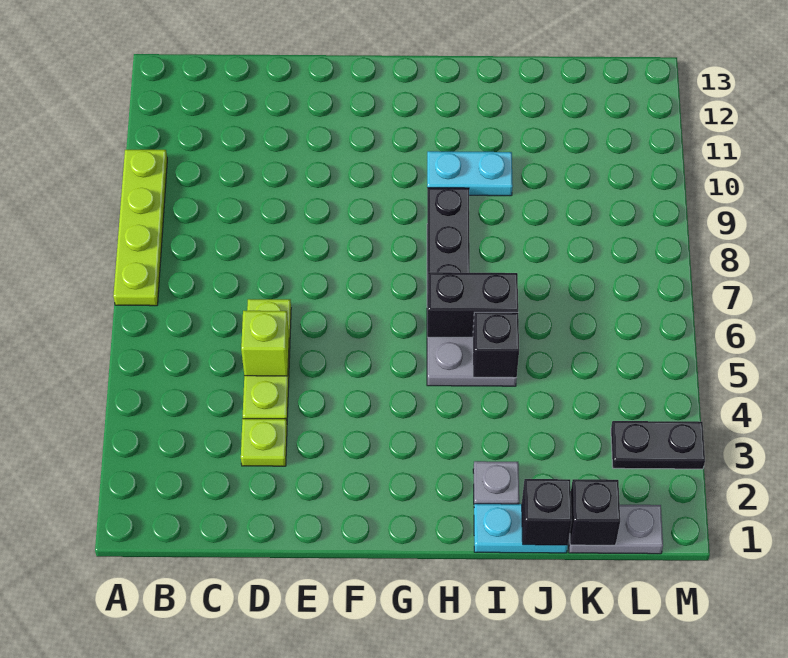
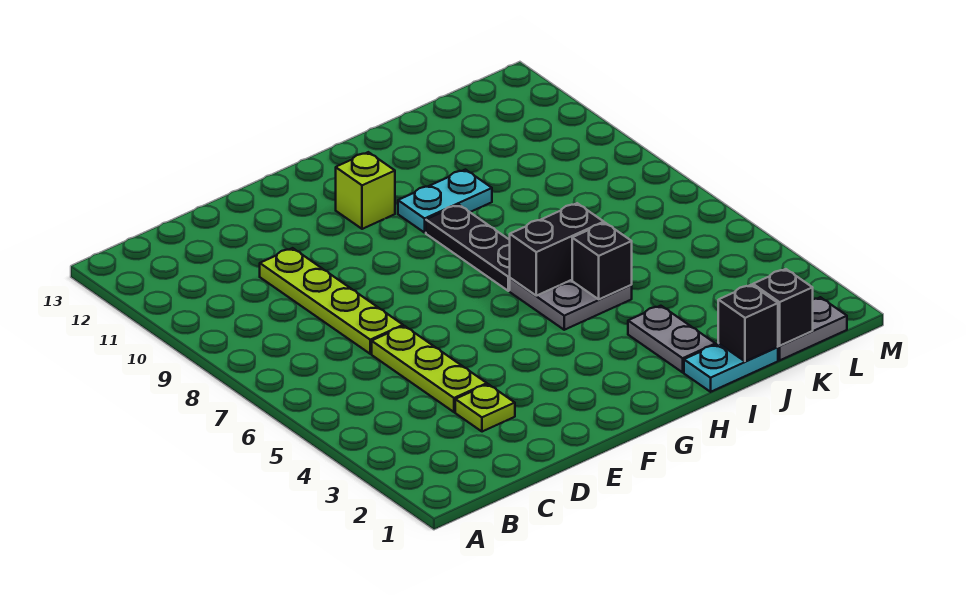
lime plate A7:A10 level 1 -> lime plate D7:D10 level 1
lime brick D5 level 2 -> lime brick G11 level 1
grey plate I2 level 1 -> grey plate I2:I3 level 1
black plate L3:M3 level 1 -> none

